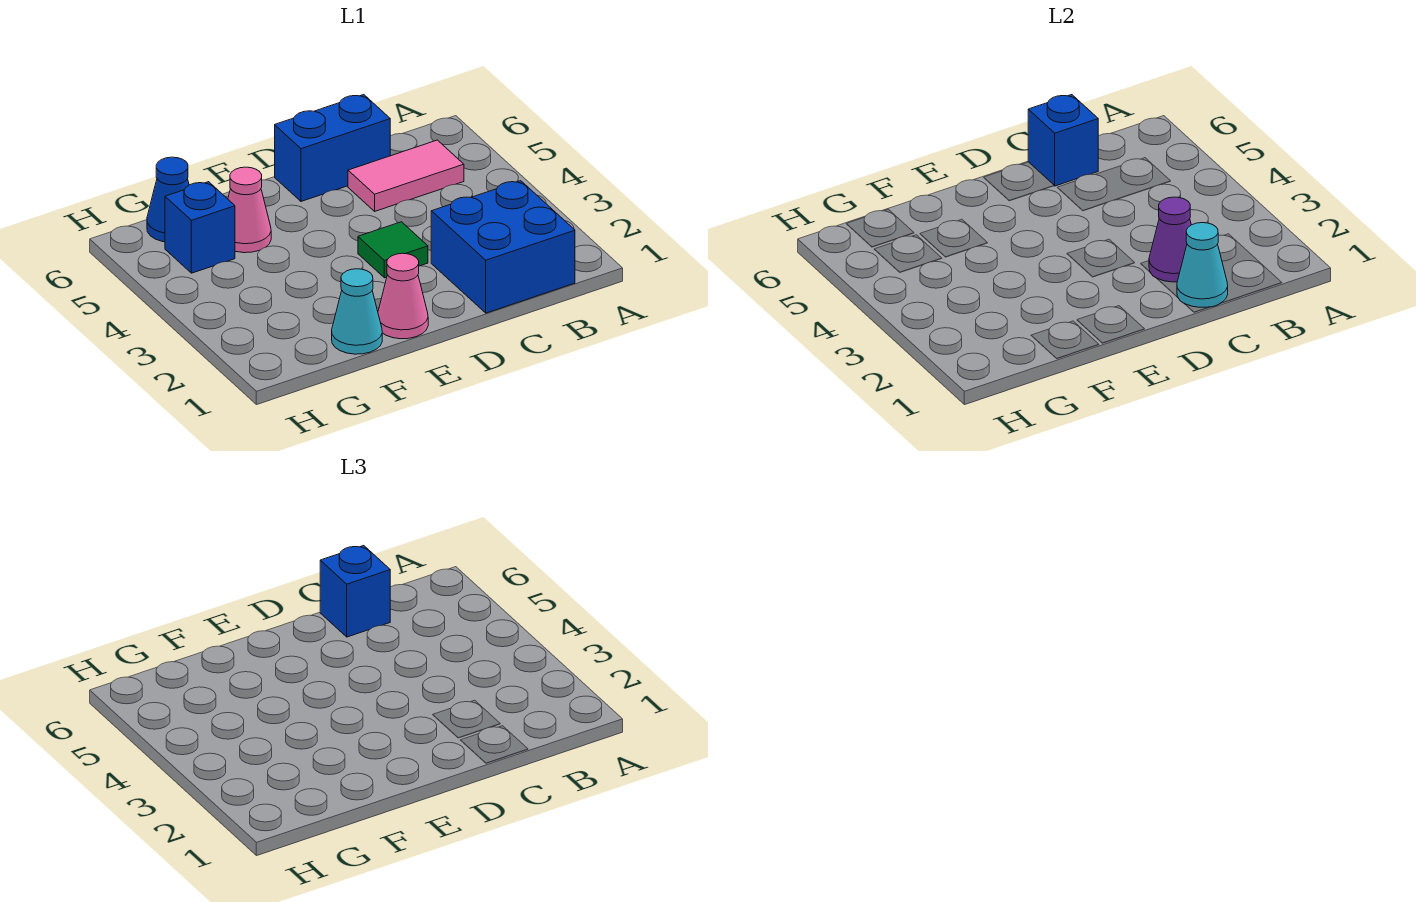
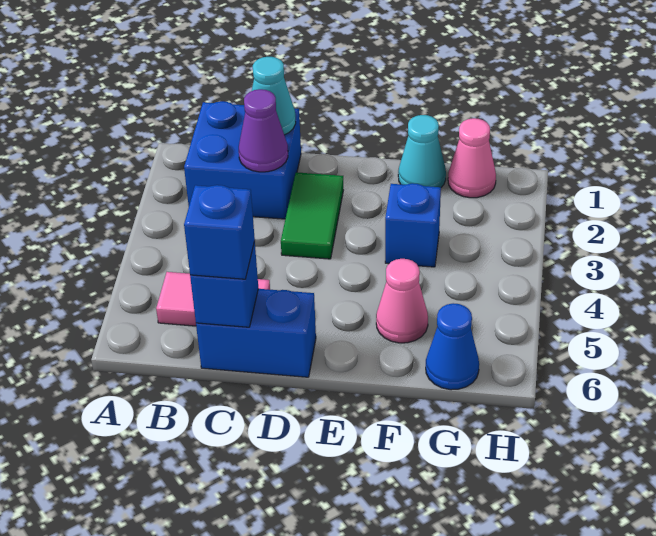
green tile D3 level 1 -> green tile D2:D3 level 1
pink cone E1 level 1 -> pink cone G1 level 1
blue brick G5 level 1 -> blue brick F3 level 1

